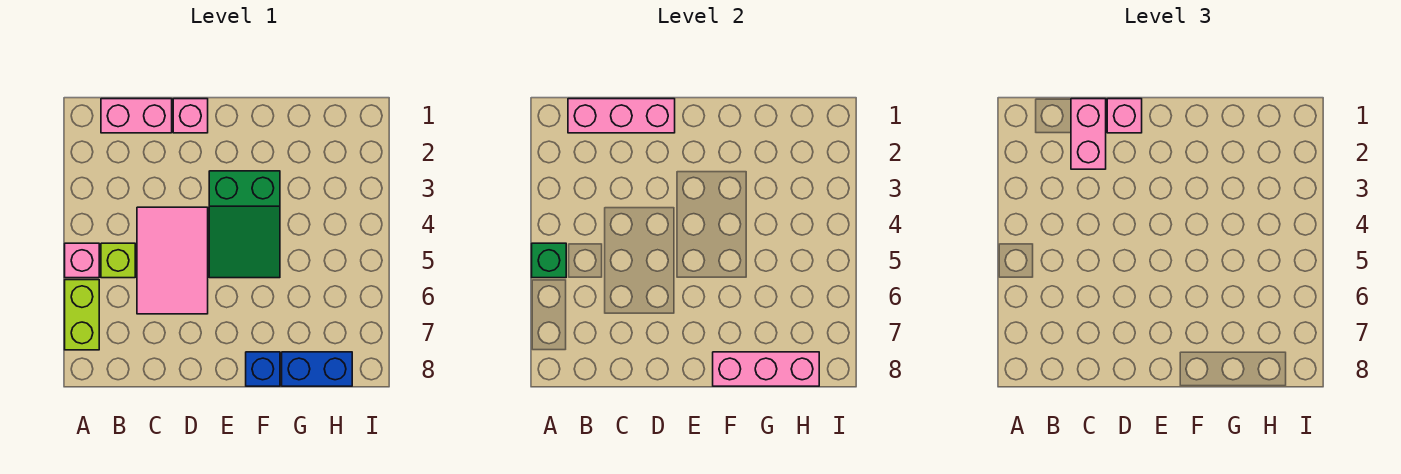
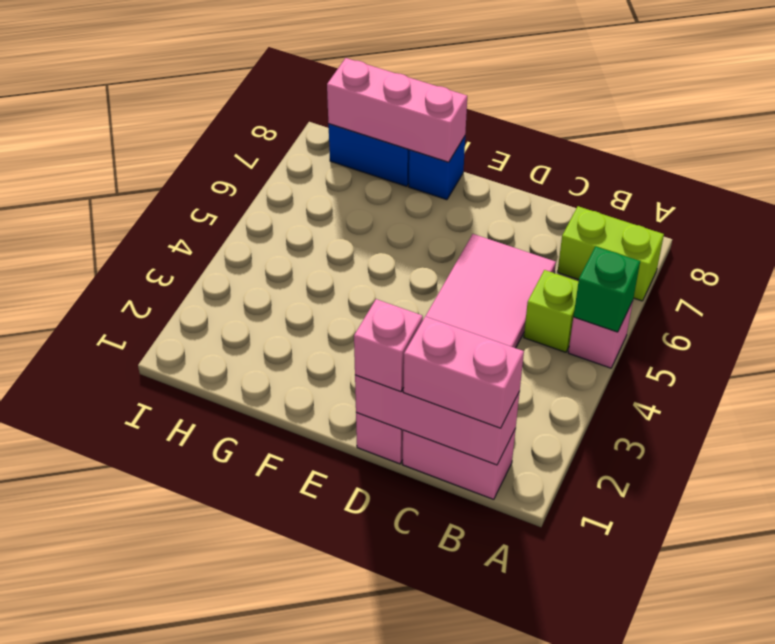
lime brick A6:A7 level 1 -> lime brick A7:B7 level 1
pink brick C1:C2 level 3 -> pink brick B1:C1 level 3
green slope E3:F5 level 1 top 3 -> none

